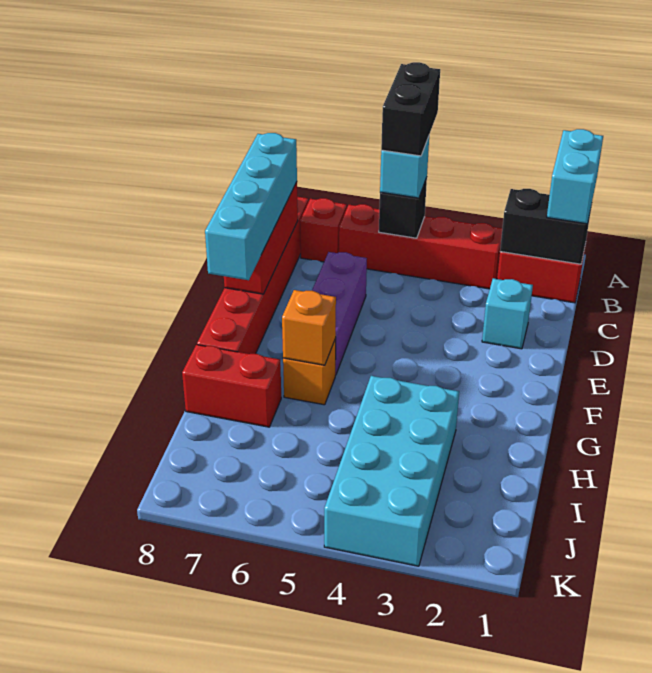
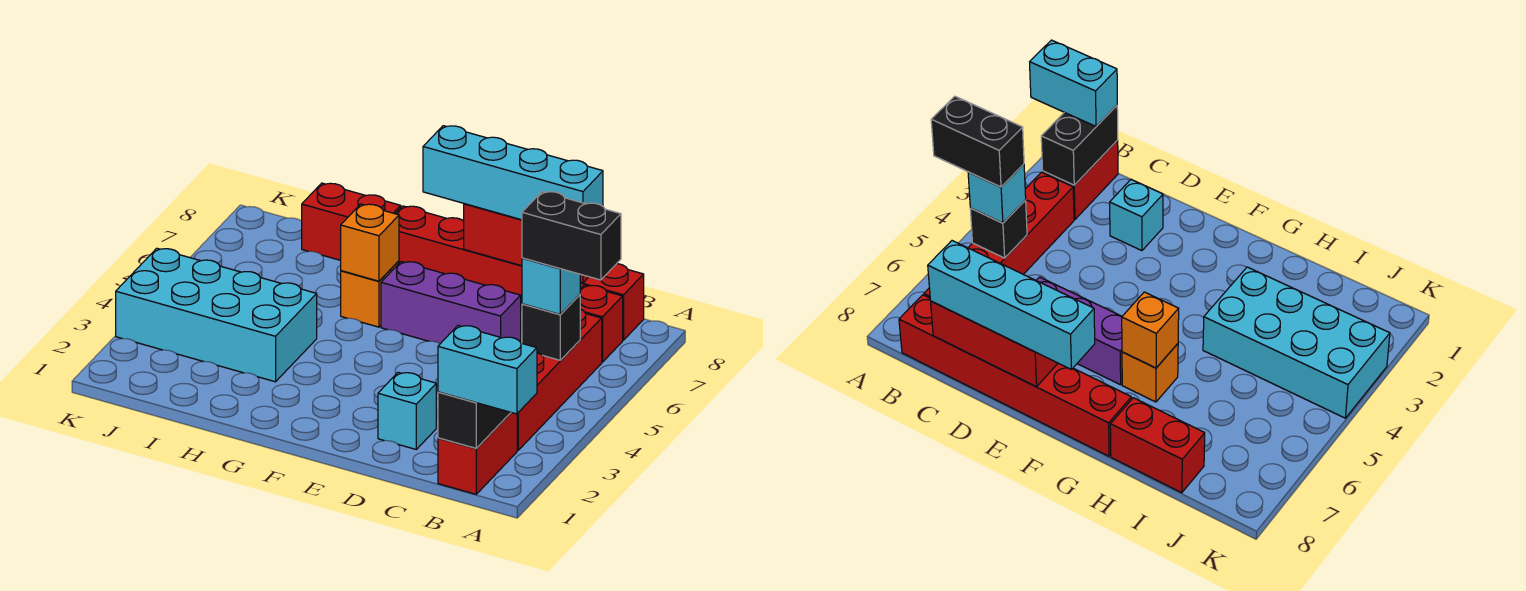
red brick H7:H8 level 1 -> red brick H8:I8 level 1

